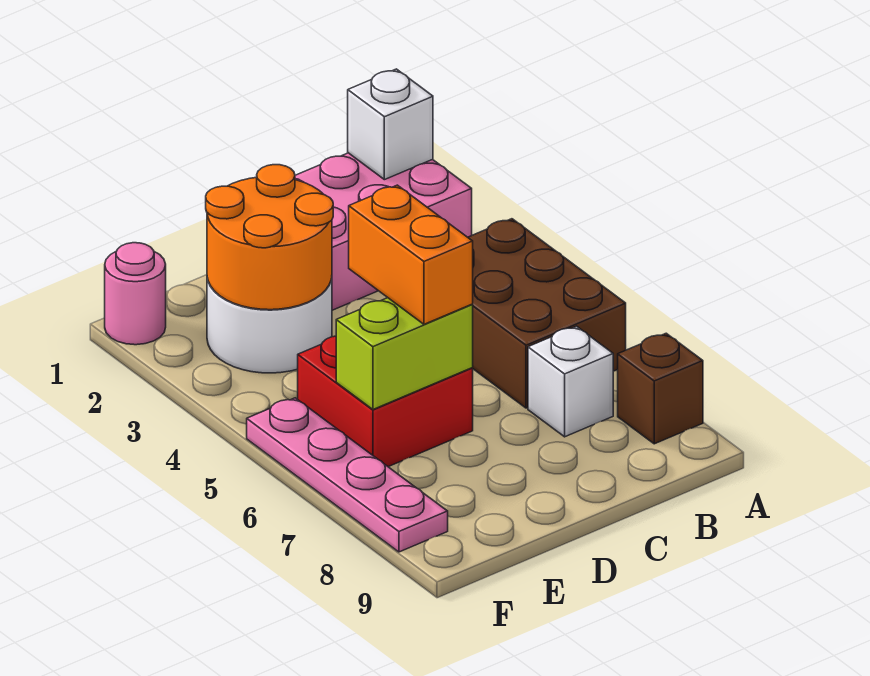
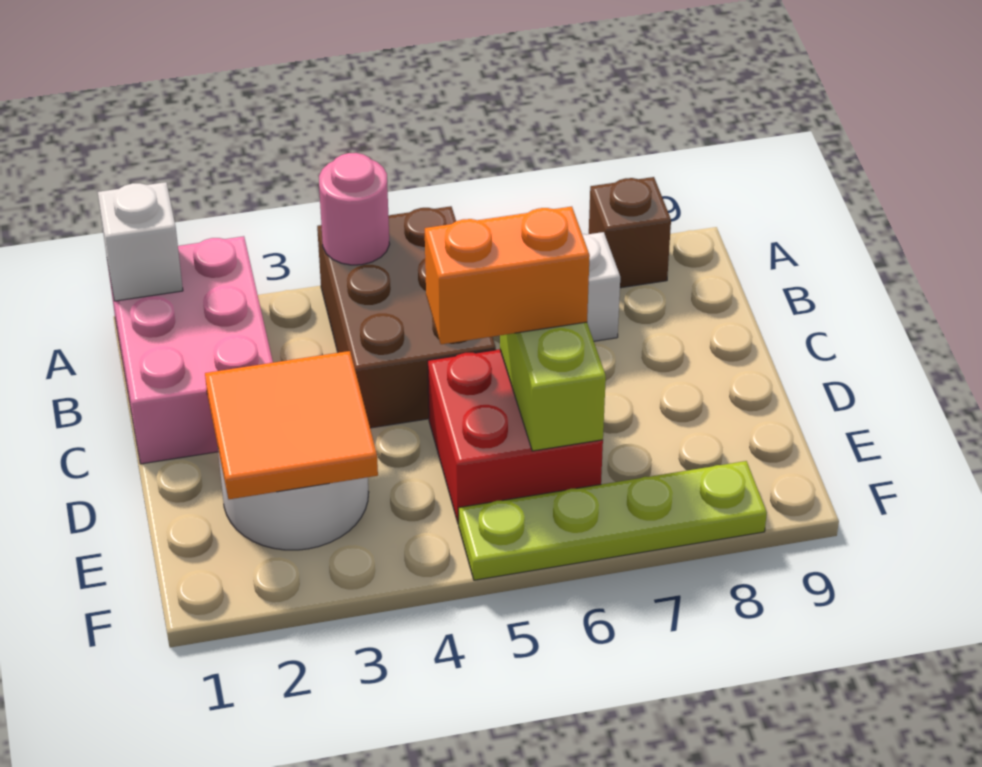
brown brick A4:B6 level 1 -> brown brick A4:C5 level 1
orange round brick D2:E3 level 2 -> orange tile D2:E3 level 2
pink round brick F1 level 1 -> pink round brick A4 level 2
pink plate F5:F8 level 1 -> lime plate F5:F8 level 1

